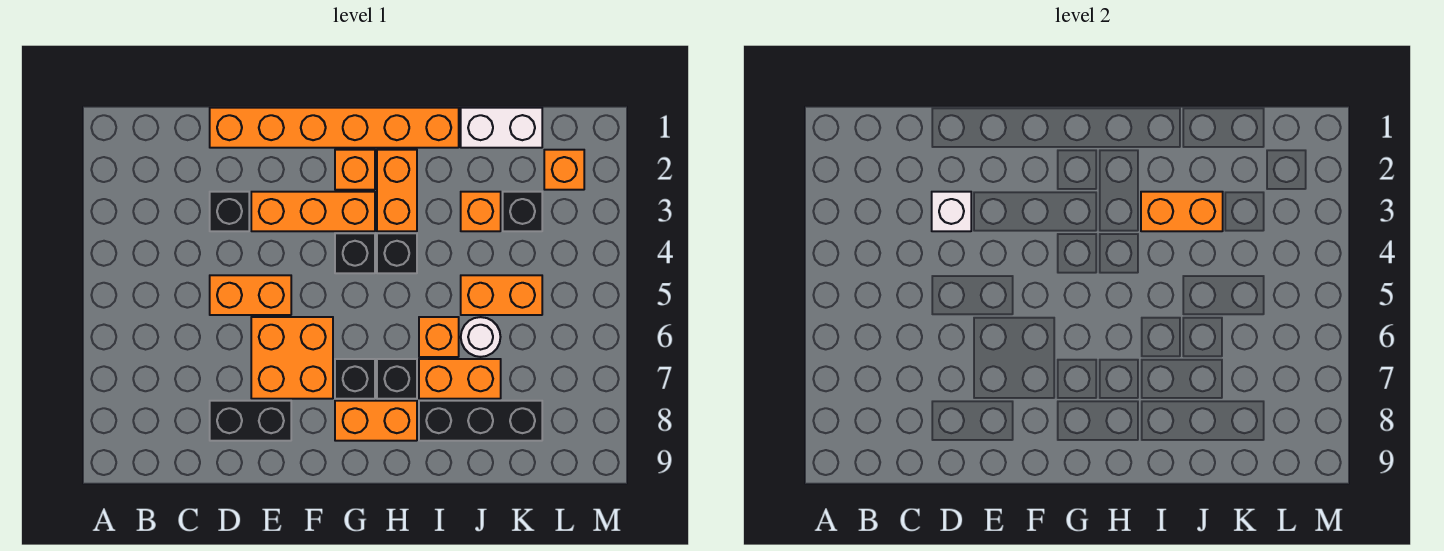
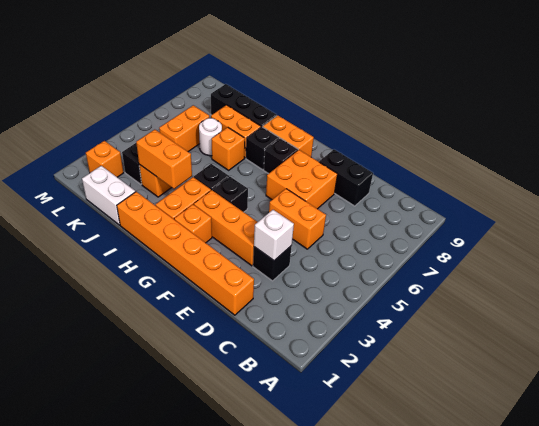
orange brick J5:K5 level 1 -> orange brick K5:K6 level 1

